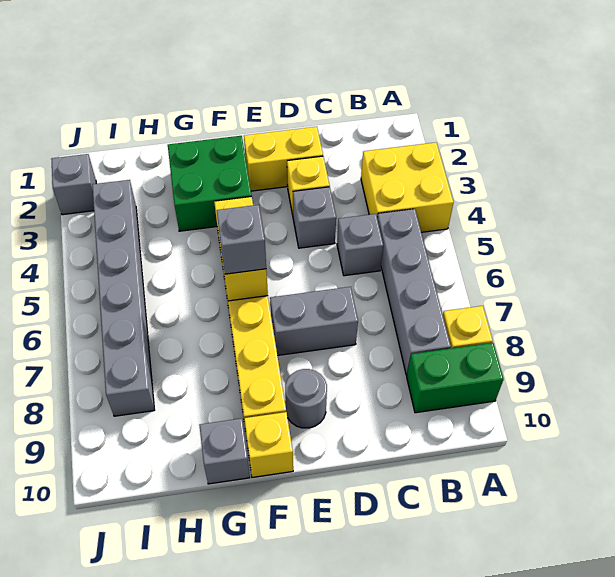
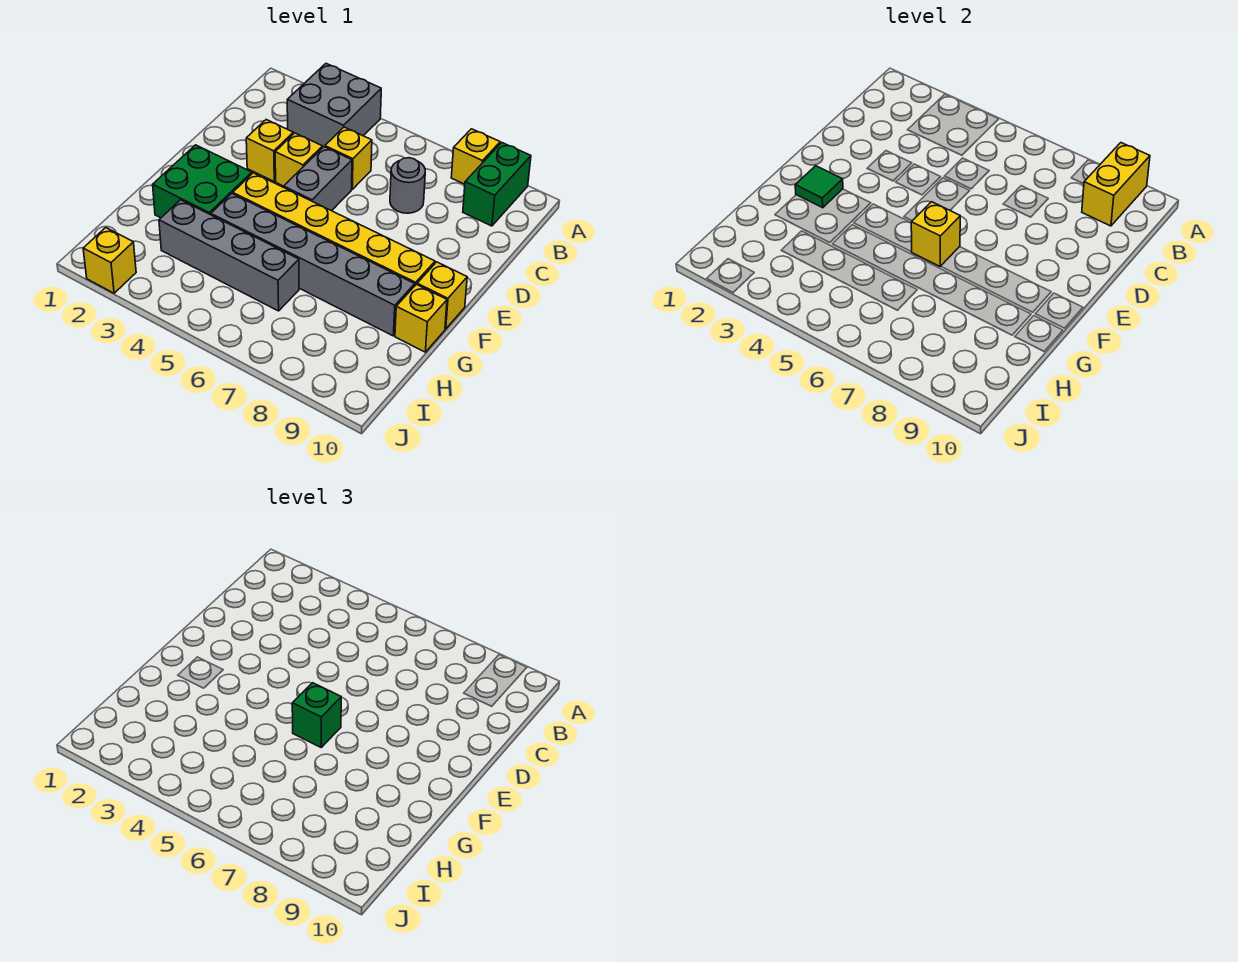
yellow brick A3:B4 level 1 -> grey brick A3:B4 level 1
grey brick B5:B8 level 1 -> grey brick H3:H6 level 1
grey brick C5 level 1 -> yellow brick C5 level 1
yellow brick D2:E2 level 1 -> yellow brick A9:B9 level 2
grey brick D4 level 1 -> yellow brick D4 level 1
grey brick D7:E7 level 1 -> grey brick D5:E5 level 1
grey round brick E9 level 1 -> grey round brick C7 level 1
none -> green tile F2 level 2
grey brick F6 level 3 -> green brick F6 level 3
grey brick G10 level 1 -> yellow brick G10 level 1
grey brick I3:I8 level 1 -> grey brick G4:G9 level 1
grey brick J2 level 1 -> yellow brick J2 level 1

